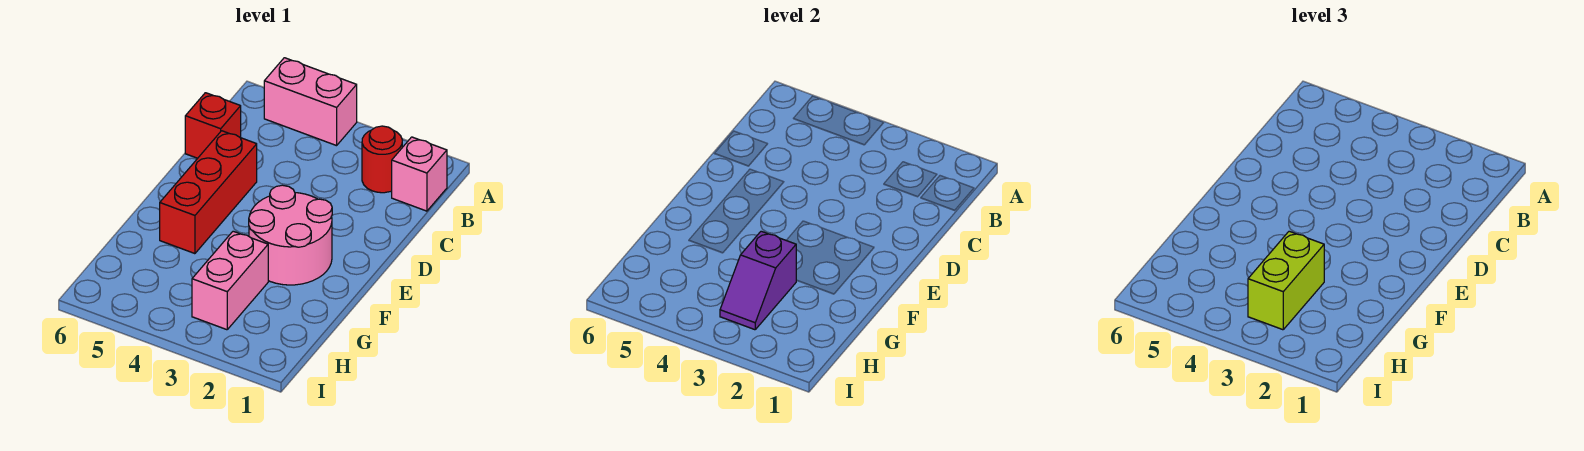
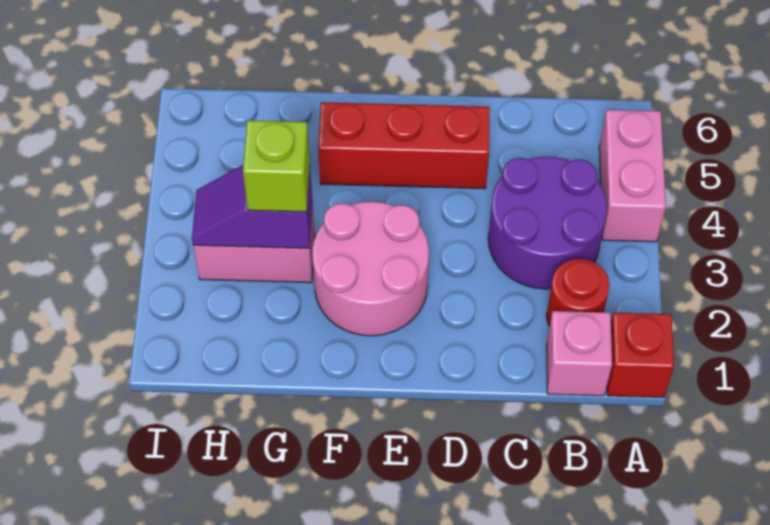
none -> purple round brick B3:C4 level 1
red brick C6 level 1 -> red brick A1 level 1
lime brick G3:H3 level 3 -> lime brick G3 level 3

